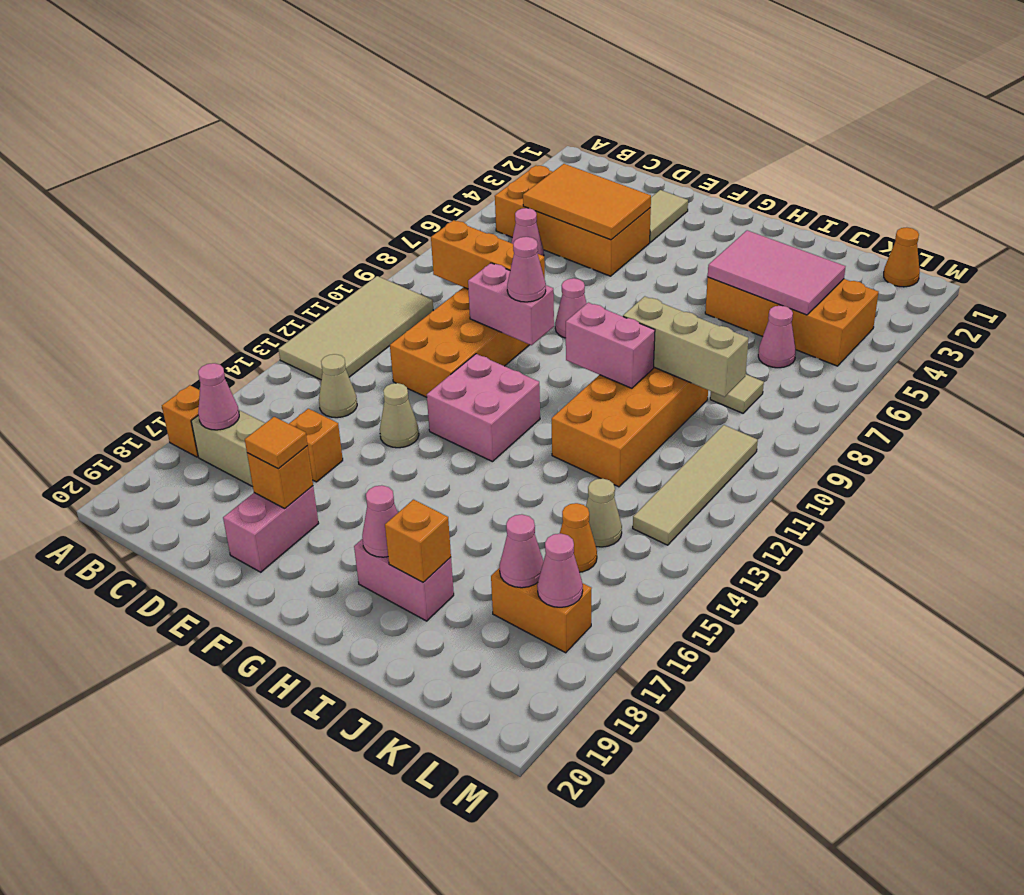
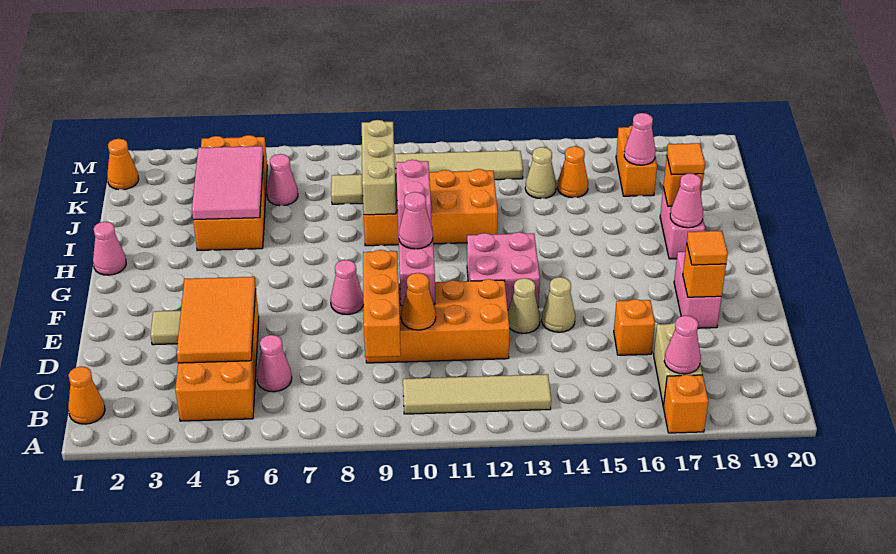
tan tile A10:B13 level 1 -> tan tile B10:B13 level 1
none -> orange cone B1 level 1
tan cone C14 level 1 -> tan cone E13 level 1
none -> orange cone D10 level 2
tan tile E2:E3 level 1 -> tan tile E3 level 1
pink brick E18:E19 level 1 -> pink brick E18:F18 level 1
none -> orange tile I18 level 3
pink cone L17 level 2 -> pink cone H1 level 1

